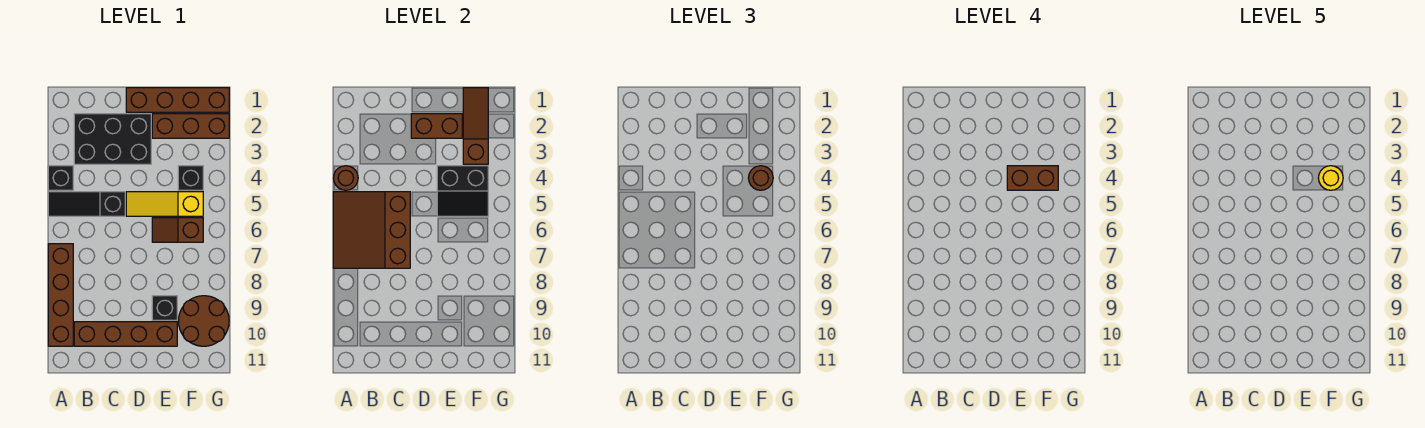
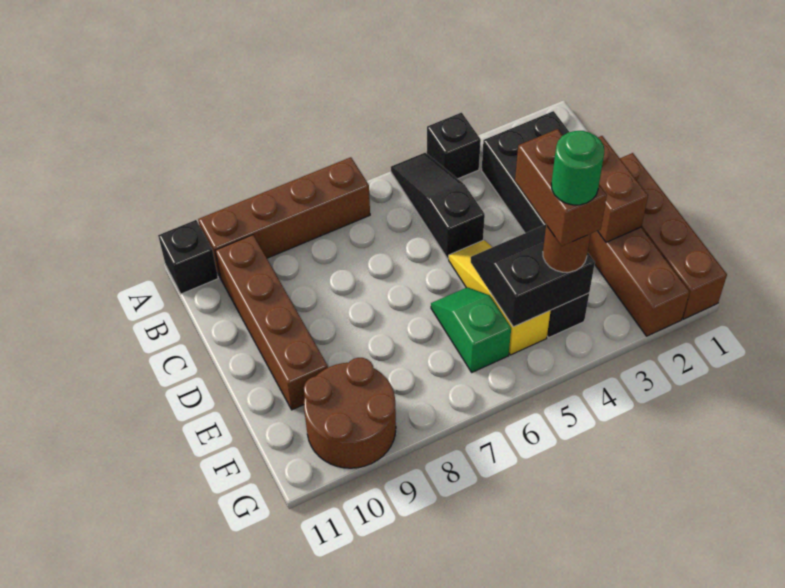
brown round brick A4 level 2 -> none
brown slope A5:C7 level 2 top C -> none
black slope E4:F5 level 2 top 4 -> black slope E4:F5 level 2 top F
brown slope E6:F6 level 1 top F -> green slope E6:F6 level 1 top F
black brick E9 level 1 -> black brick A11 level 1
brown slope F1:F3 level 2 top 3 -> none
yellow round brick F4 level 5 -> green round brick F4 level 5

